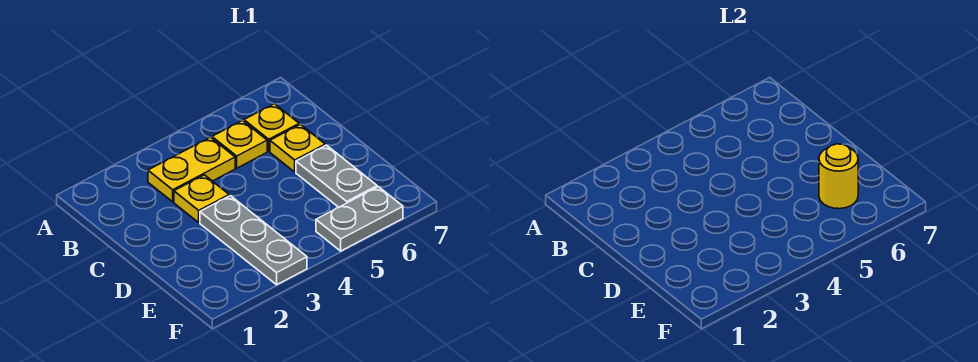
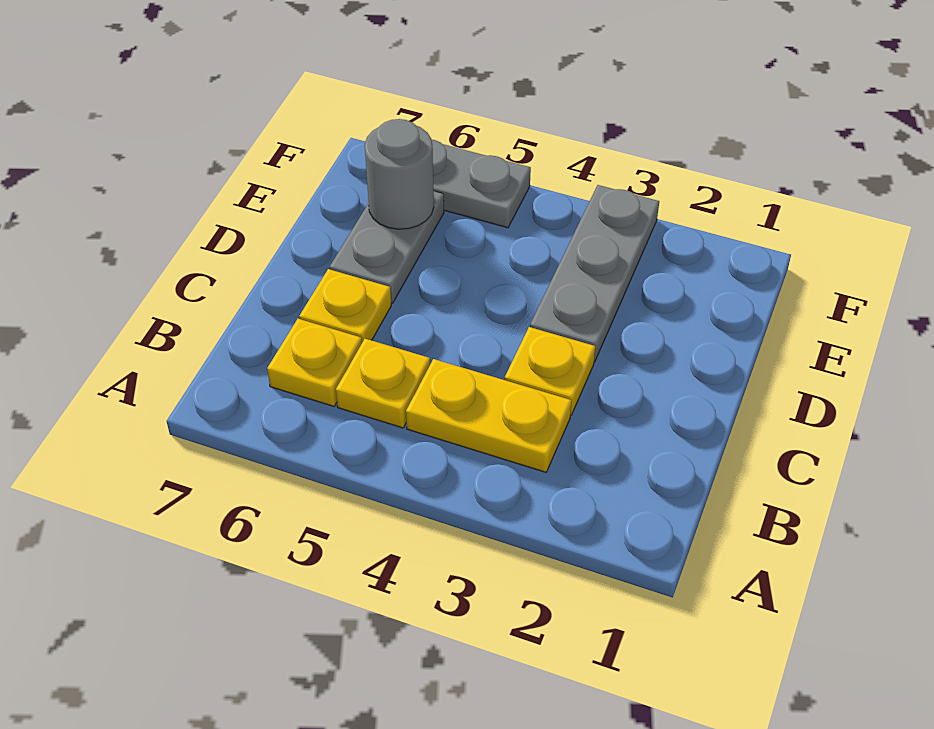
yellow round brick E6 level 2 -> grey round brick E6 level 2

